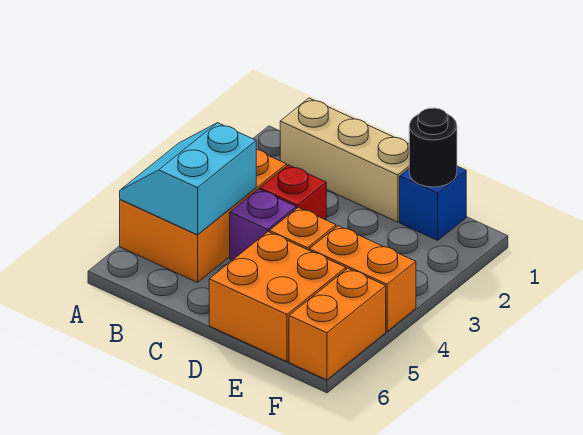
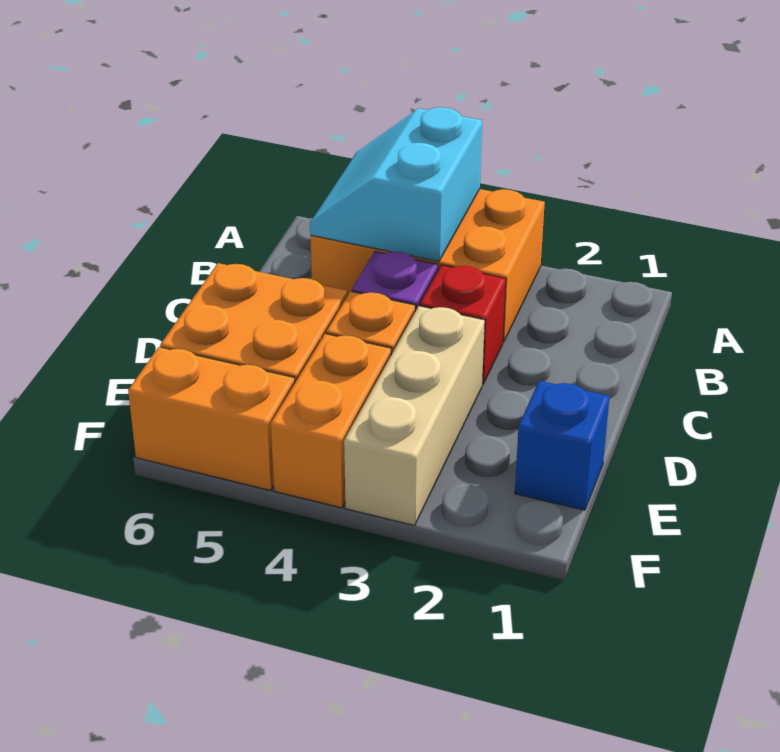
cyan slope A4:B5 level 2 top B -> cyan slope A4:B5 level 2 top 4
tan brick B1:D1 level 1 -> tan brick D3:F3 level 1
black round brick E1 level 2 -> none

